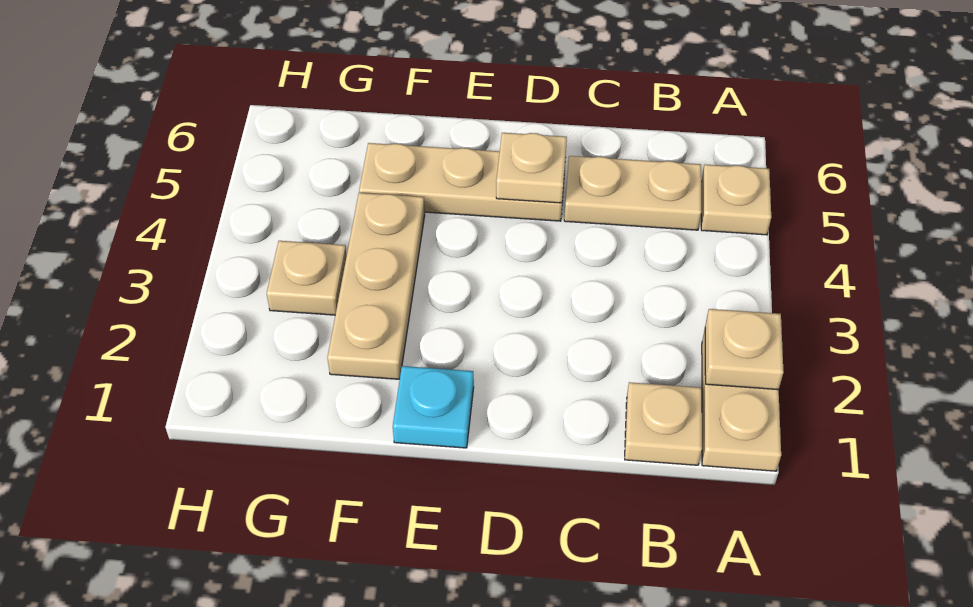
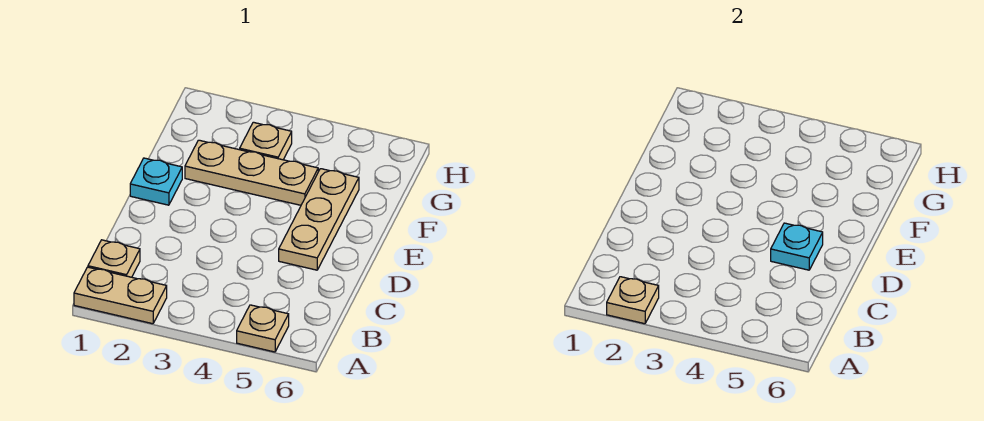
tan plate B5:C5 level 1 -> none
tan plate D5 level 2 -> cyan plate D5 level 2

